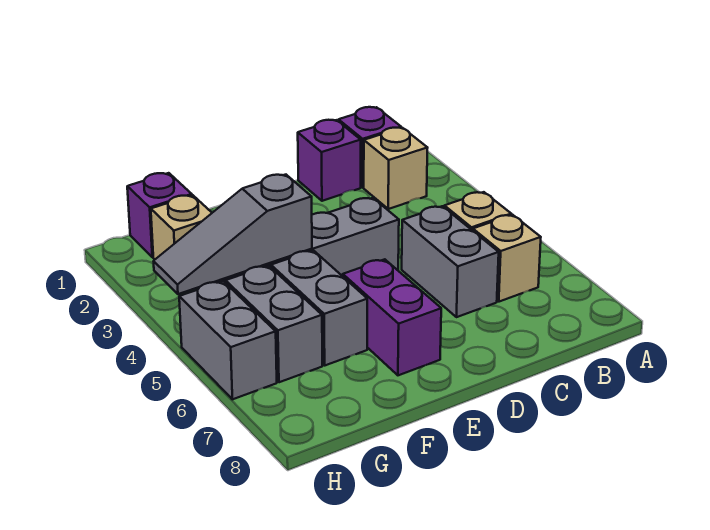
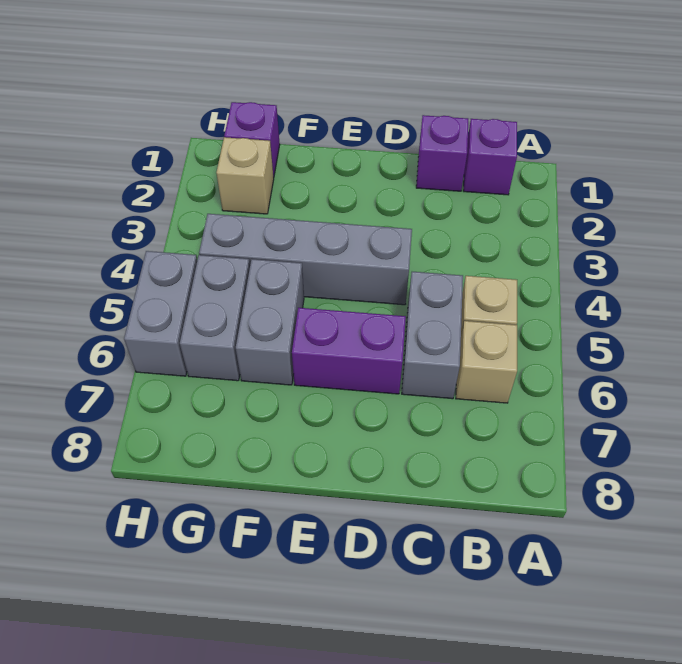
tan brick B2 level 1 -> none
purple brick E6:E7 level 1 -> purple brick D6:E6 level 1
grey slope F4:H4 level 2 top F -> none

